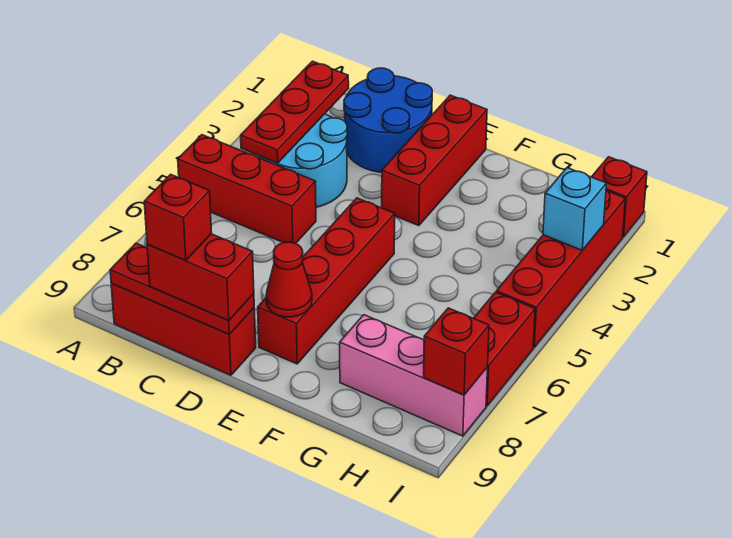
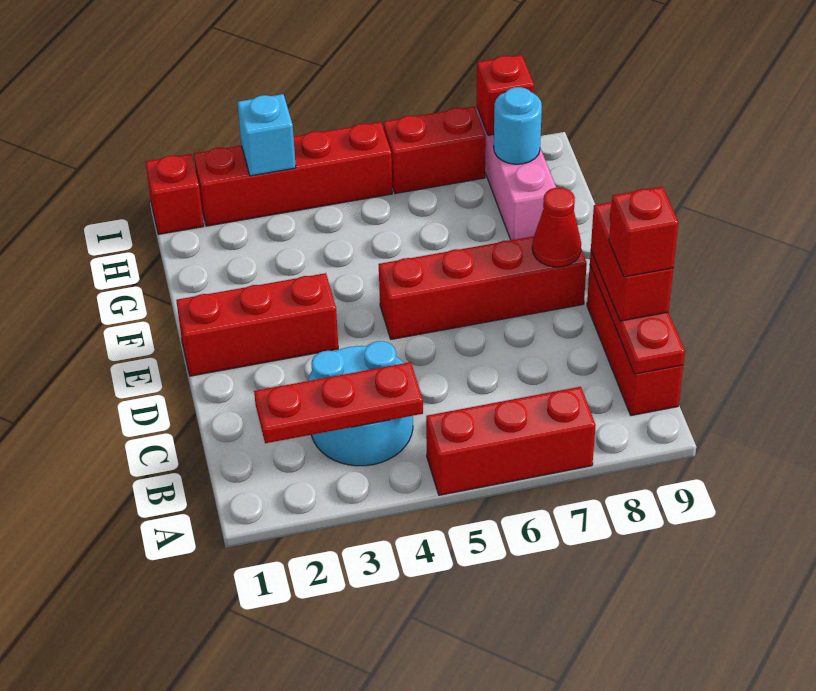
red brick A5:C5 level 1 -> red brick A5:A7 level 1
blue round brick C1:D2 level 1 -> none
none -> cyan round brick H8 level 2

